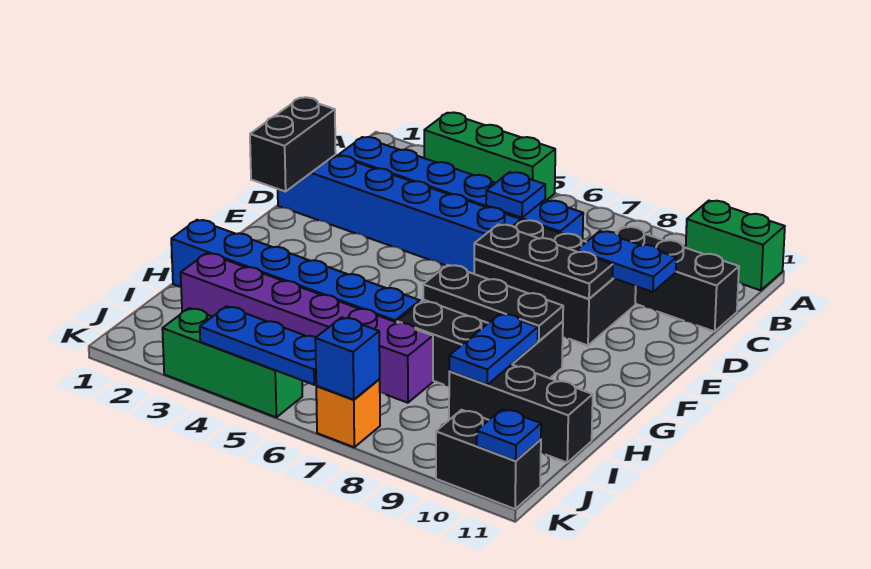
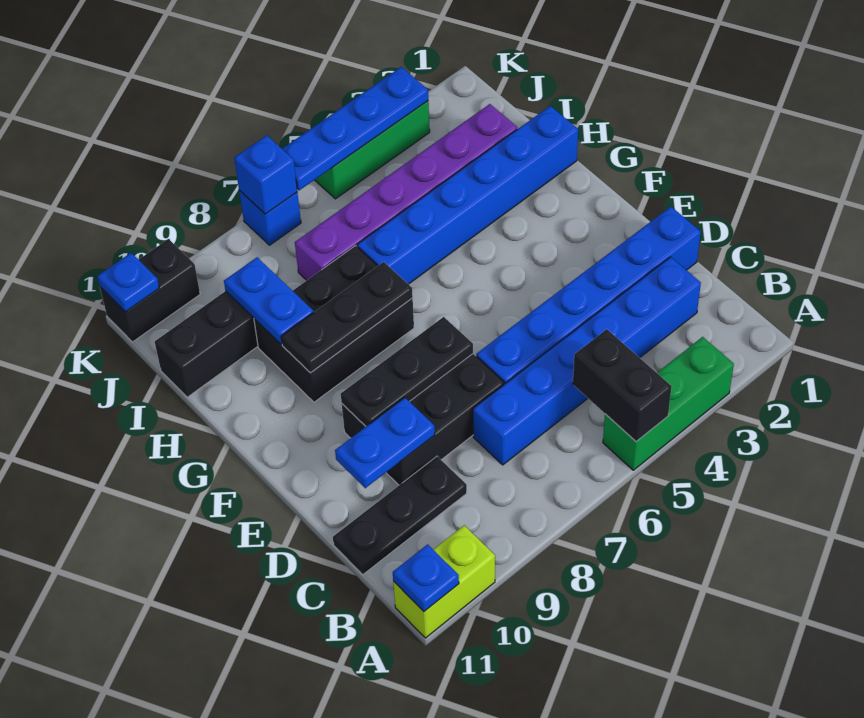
green brick A10:A11 level 1 -> lime brick A10:A11 level 1
blue plate C6 level 2 -> blue plate A11 level 2
black brick C9:C11 level 1 -> black plate C9:C11 level 1
black brick D1:E1 level 2 -> black brick A5:B5 level 2
blue plate K4:K6 level 2 -> blue plate K3:K6 level 2
orange brick K7 level 1 -> blue brick K7 level 1

